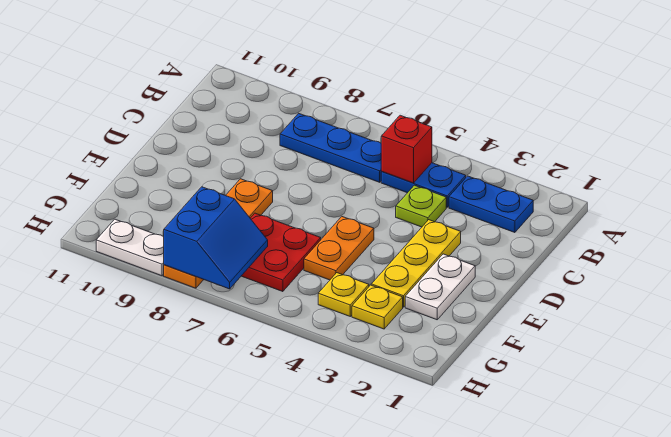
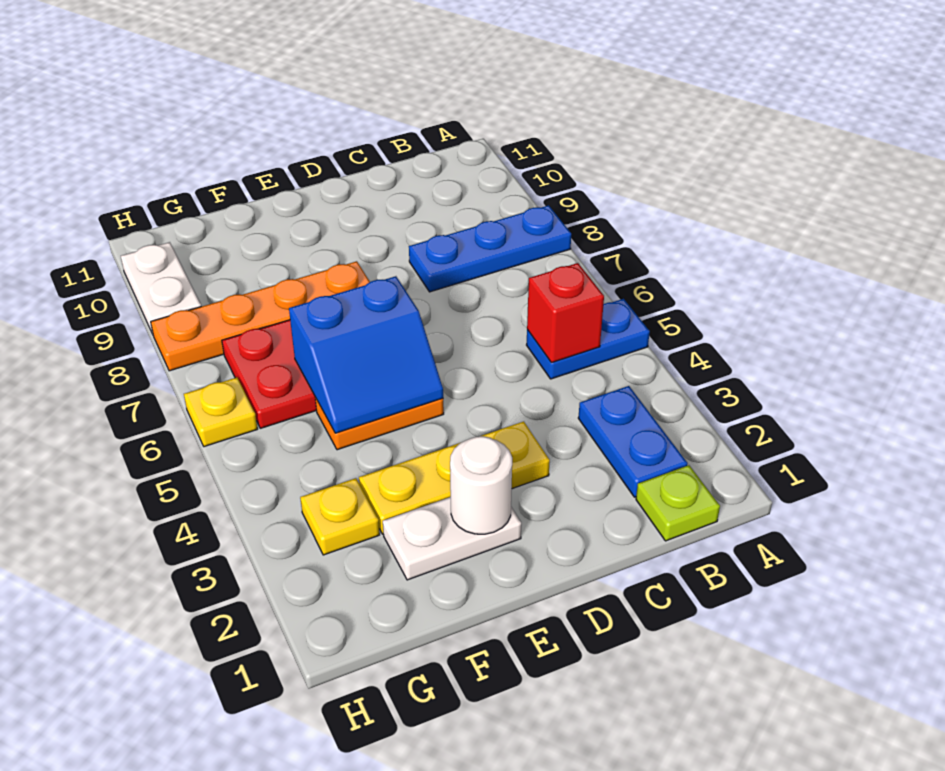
blue plate B4:B5 level 1 -> blue plate A5:B5 level 1
blue plate B6:B8 level 1 -> blue plate A8:C8 level 1
lime plate C4 level 1 -> lime plate B1 level 1
none -> white round brick E2 level 2
yellow plate G4 level 1 -> yellow plate H6 level 1
blue slope G7:H8 level 2 top 8 -> blue slope E5:F6 level 2 top 6

